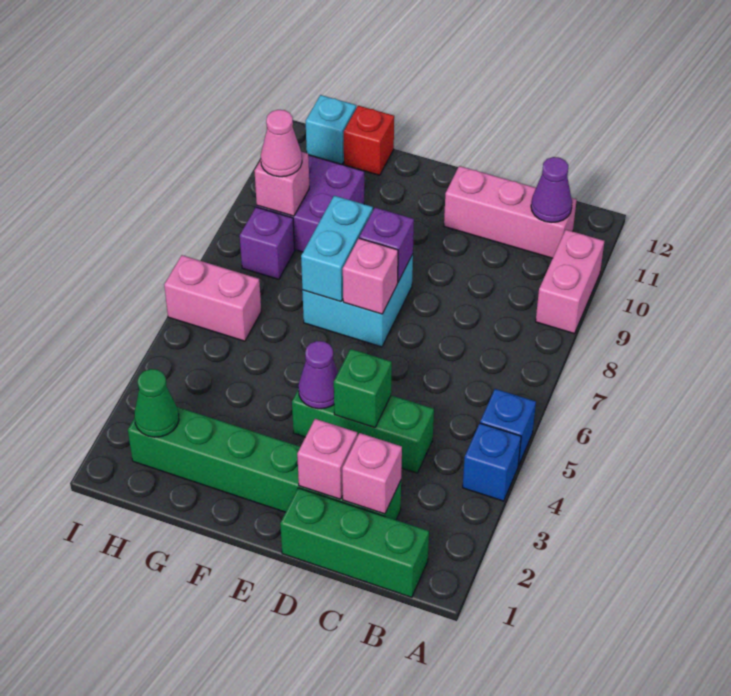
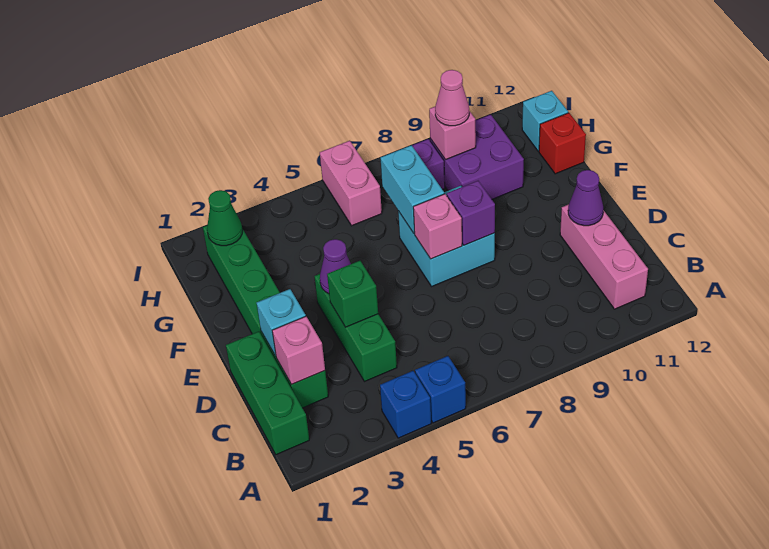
pink brick A9:A10 level 1 -> none
purple cone B11 level 2 -> purple cone D11 level 2
pink brick D2 level 2 -> cyan brick D2 level 2
cyan brick F7:F8 level 2 -> cyan brick F7:G7 level 2

